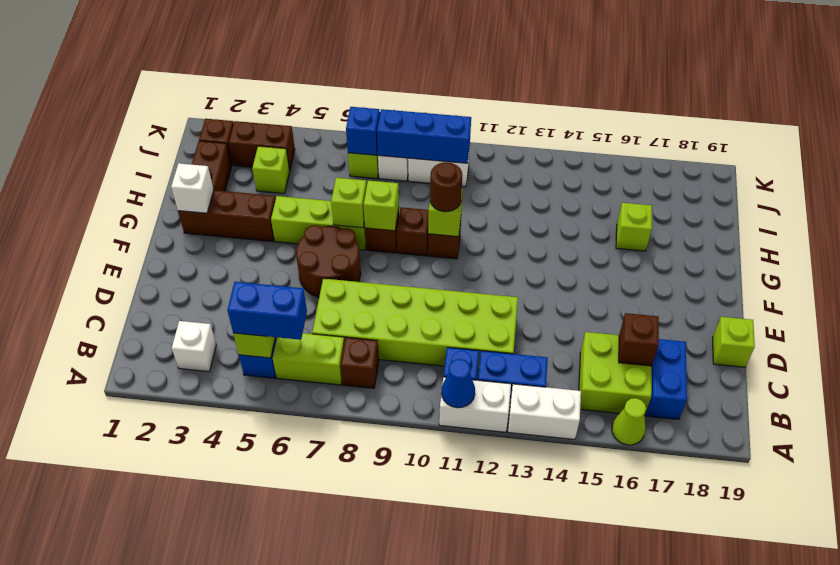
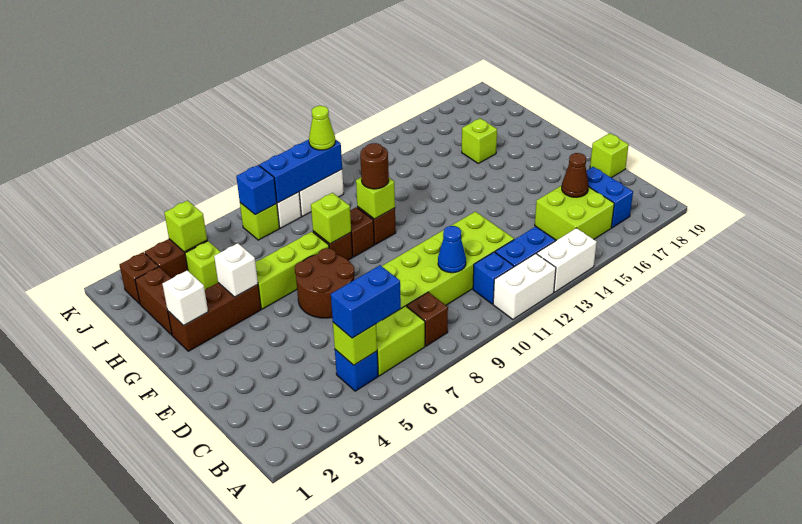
blue cone A11 level 2 -> blue cone C10 level 2
lime cone A16 level 1 -> lime cone J10 level 3
white brick B3 level 1 -> white brick G4 level 2
brown brick C16 level 2 -> brown cone C16 level 2
lime brick G7 level 2 -> lime brick J4 level 2

